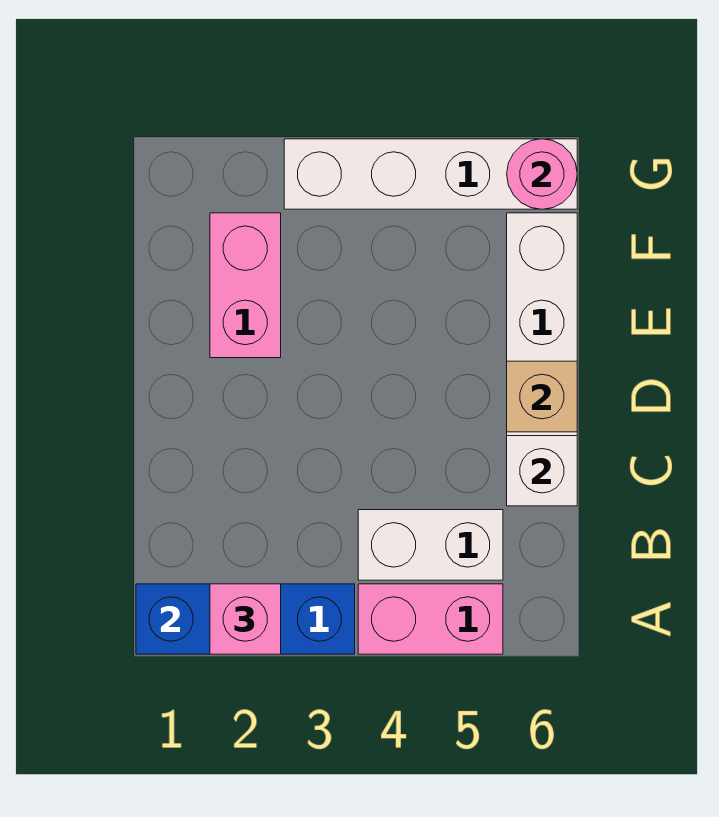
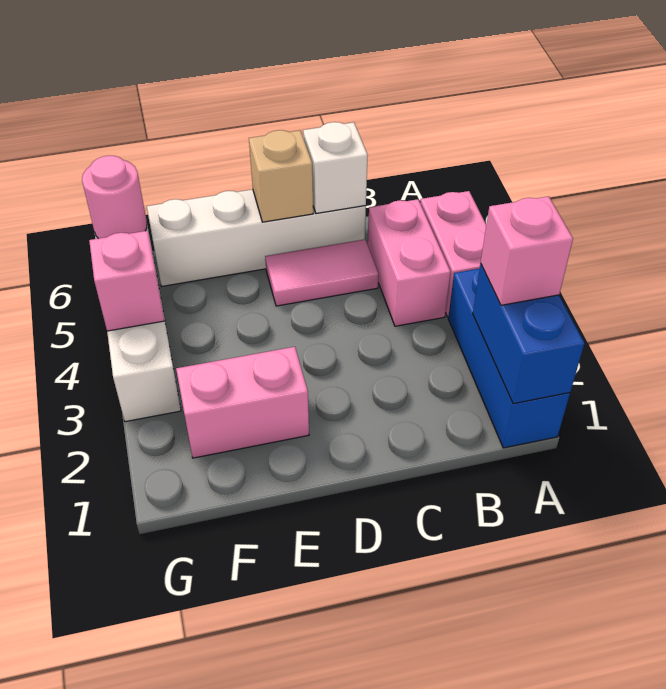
white brick B4:B5 level 1 -> pink brick B4:B5 level 1
none -> pink tile C5:D5 level 1
none -> pink brick G4 level 2

